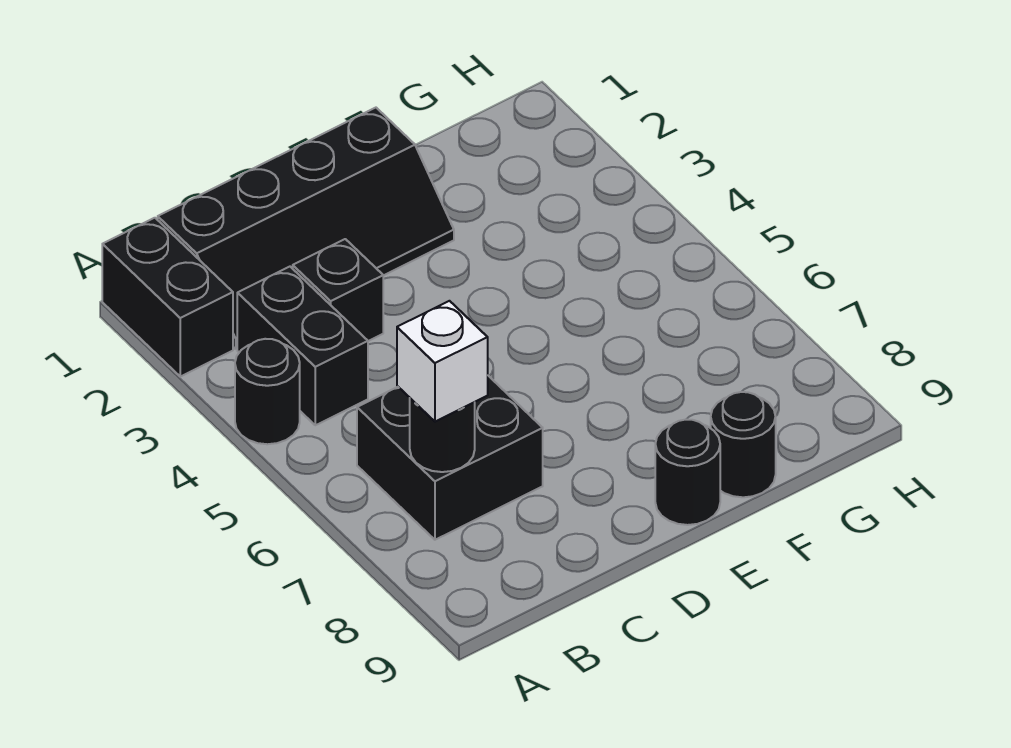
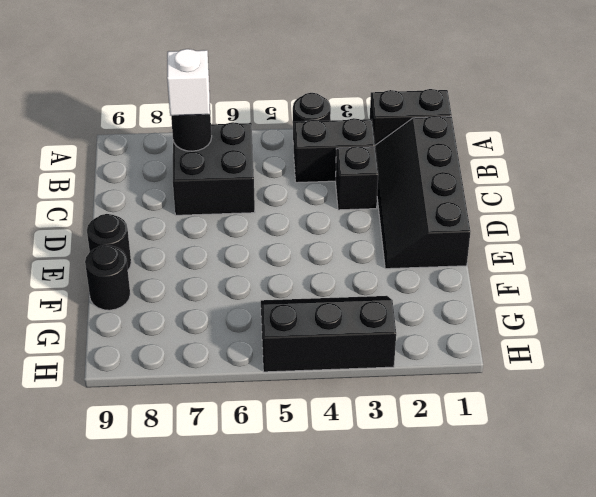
none -> black slope G3:H5 level 1 top H

